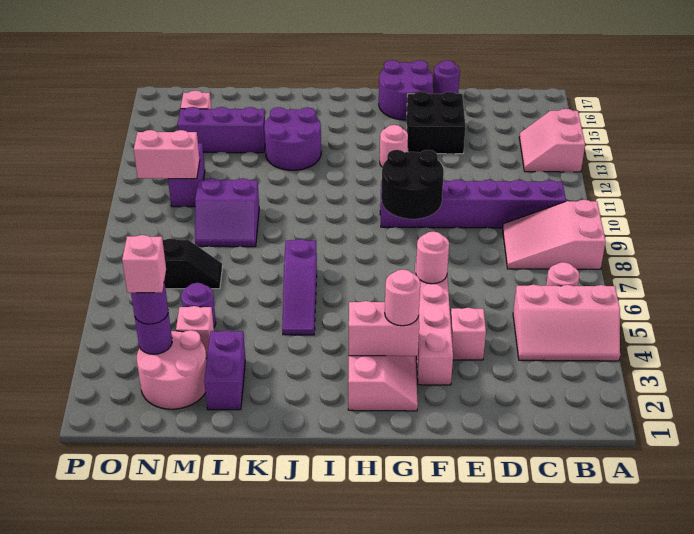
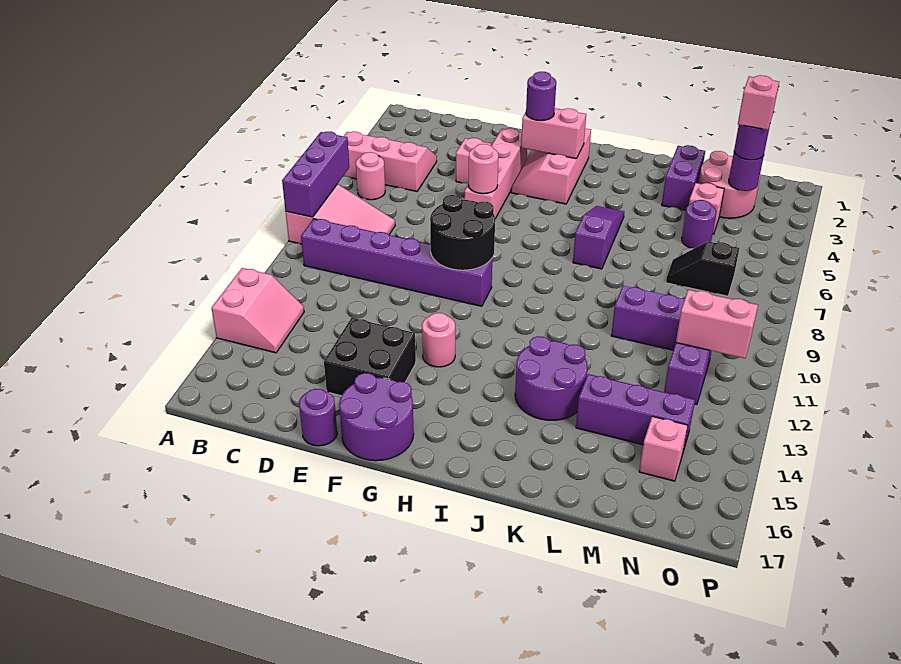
none -> purple brick A7:A9 level 2
pink round brick G3 level 3 -> purple round brick G3 level 3

